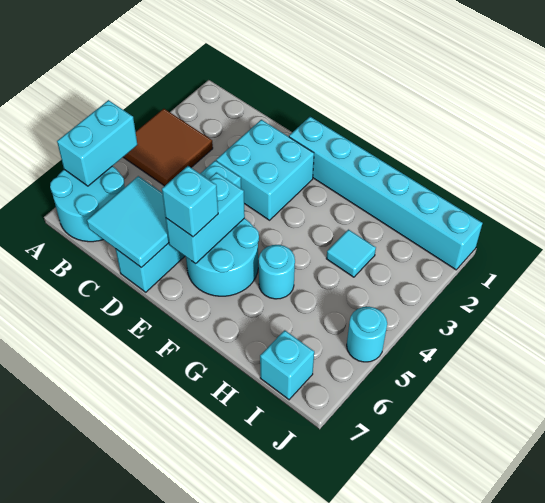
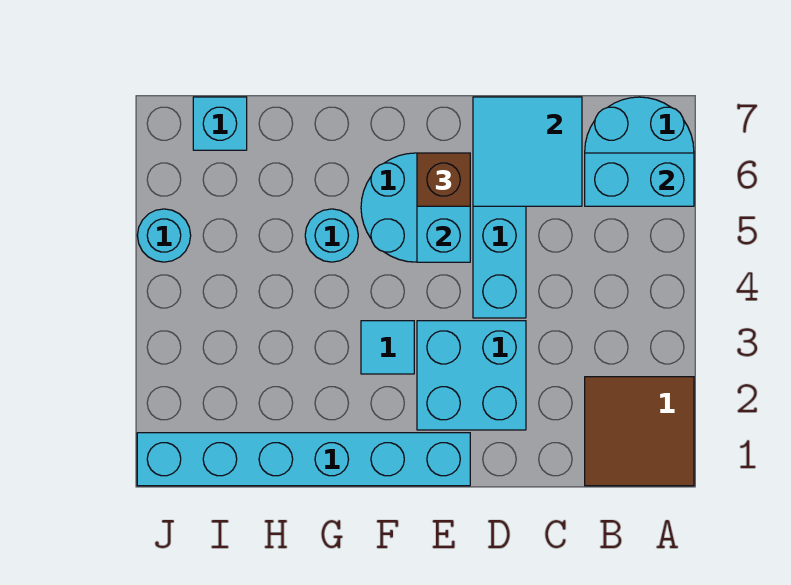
brown tile A3:B4 level 1 -> brown tile A1:B2 level 1
cyan brick A5:A6 level 2 -> cyan brick A6:B6 level 2
cyan brick E6 level 3 -> brown brick E6 level 3
cyan tile H3 level 1 -> cyan tile F3 level 1

